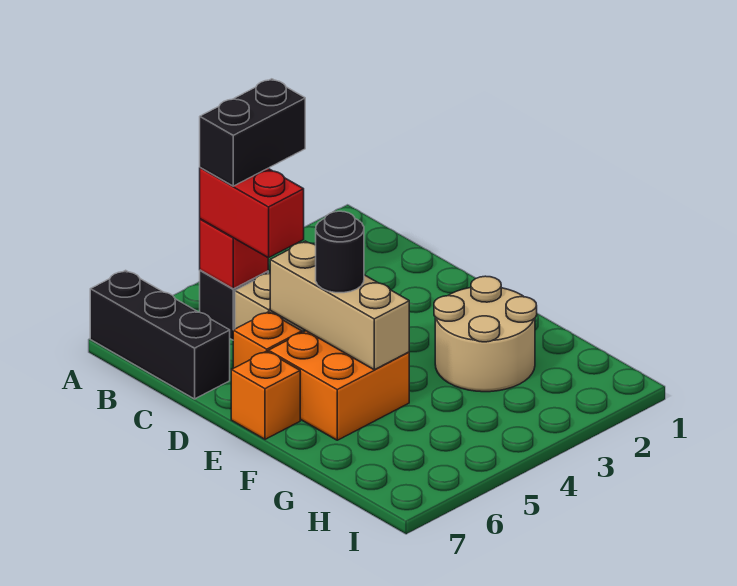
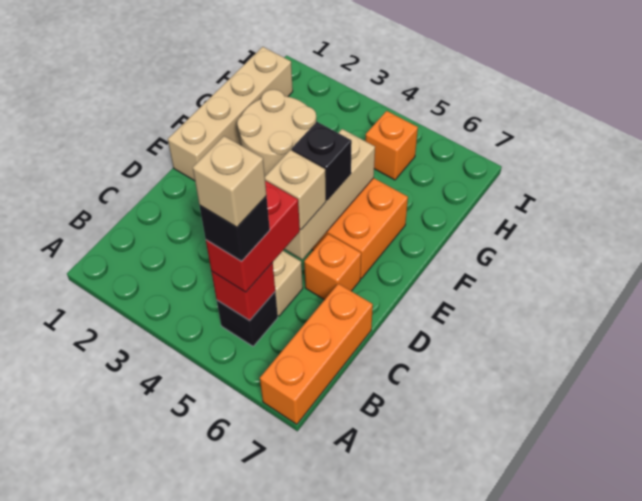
black brick A7:C7 level 1 -> orange brick A7:C7 level 1
black brick B4:B5 level 4 -> black brick B5 level 4
none -> tan brick B5 level 5
none -> tan brick D5 level 3
none -> tan brick E1:H1 level 1
black round brick E5 level 3 -> black brick E5 level 3
orange brick E7 level 1 -> orange brick H5 level 1

